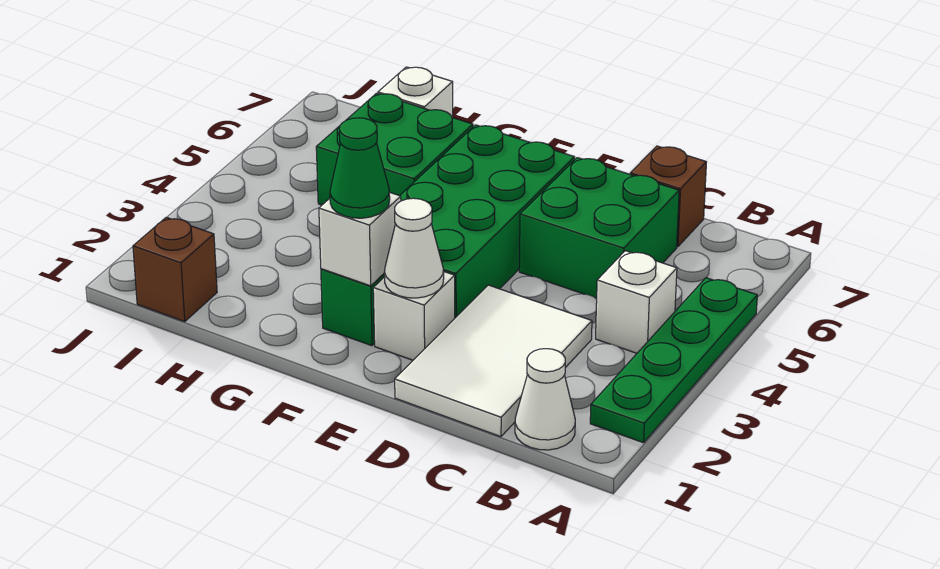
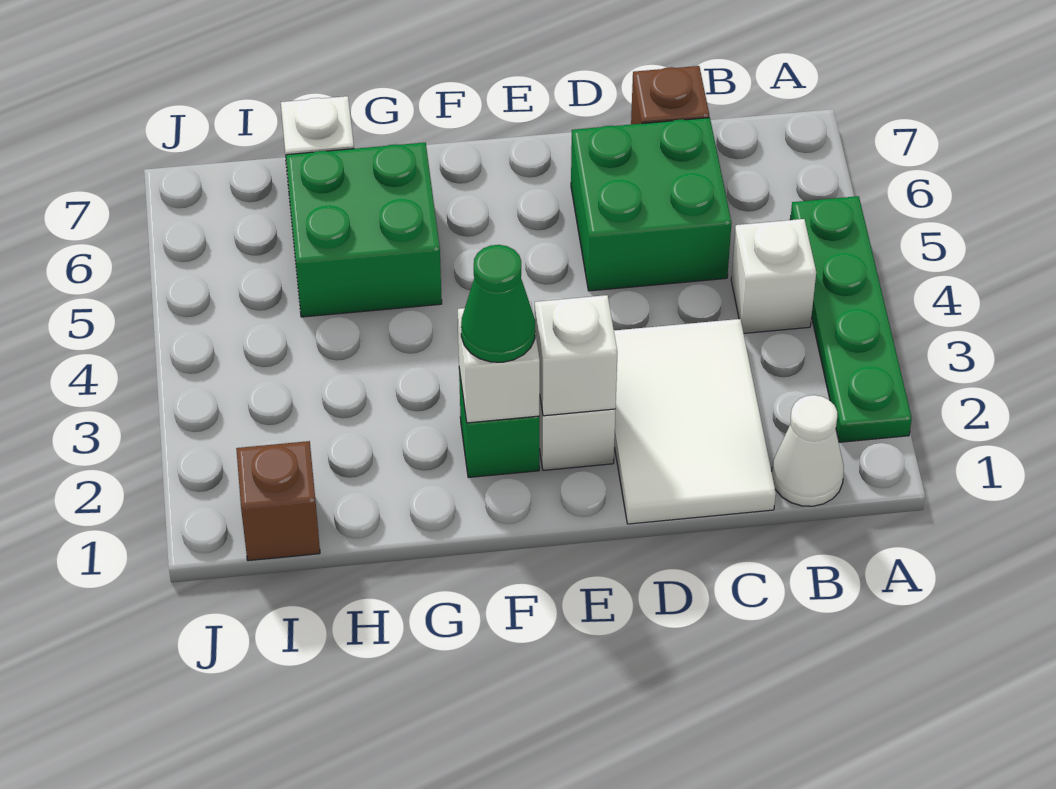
white cone E2 level 2 -> white brick E2 level 2
green brick E3:F6 level 1 -> none

